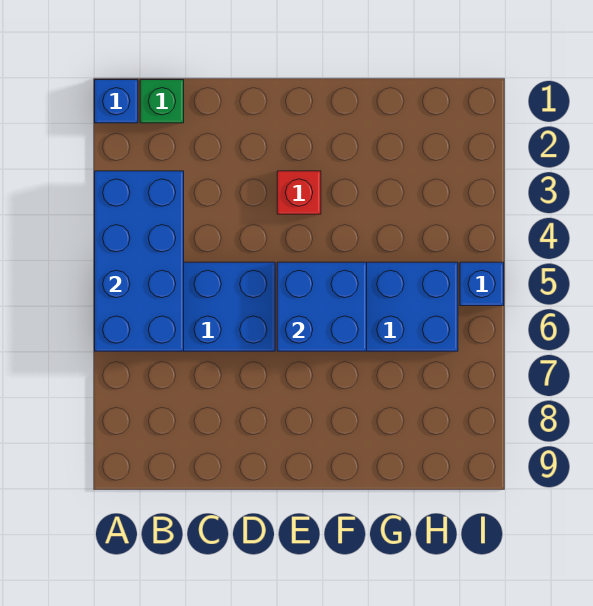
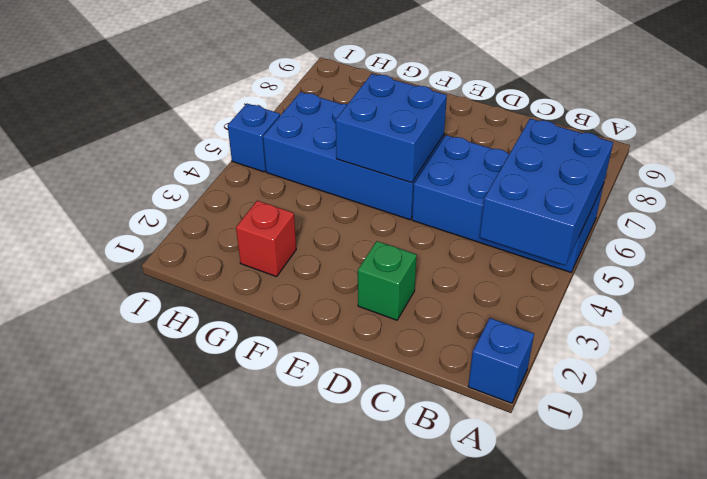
blue brick A3:B6 level 2 -> blue brick A4:B6 level 2
green brick B1 level 1 -> green brick D2 level 1
red brick E3 level 1 -> red brick G2 level 1

